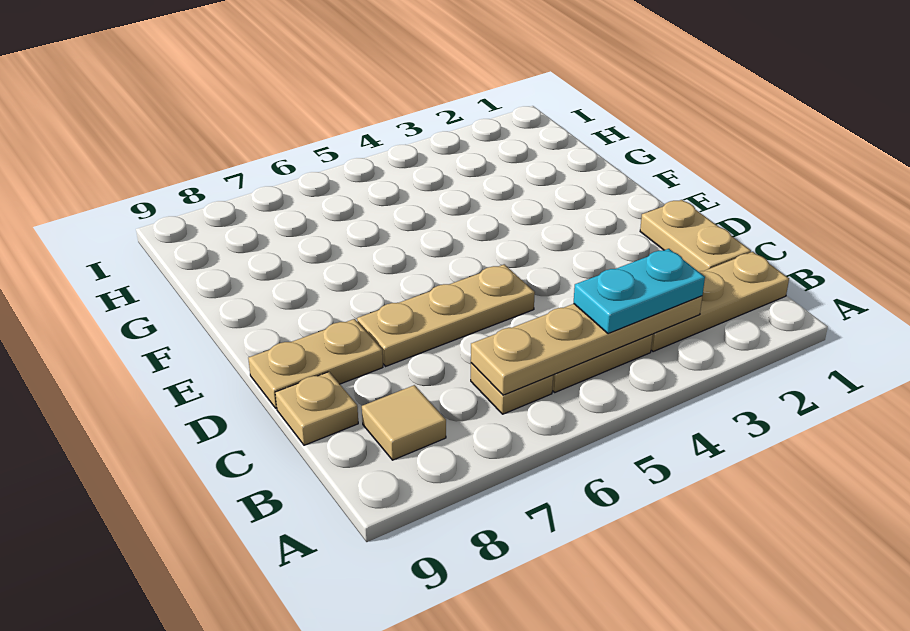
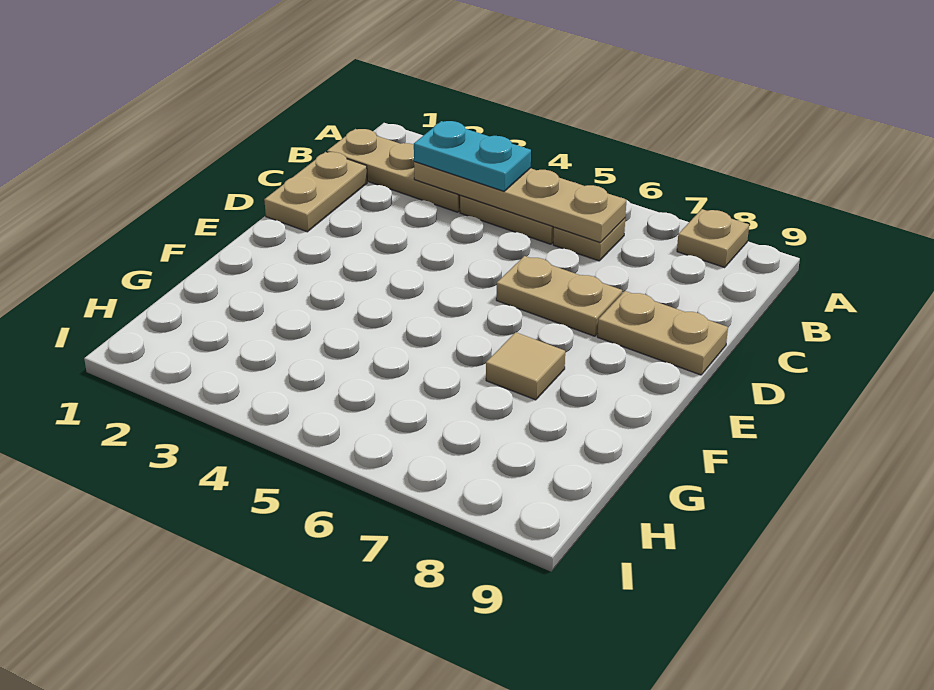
tan tile B8 level 1 -> tan tile F7 level 1
tan plate C9 level 1 -> tan plate A8 level 1
tan plate D5:D7 level 1 -> tan plate D6:D7 level 1

